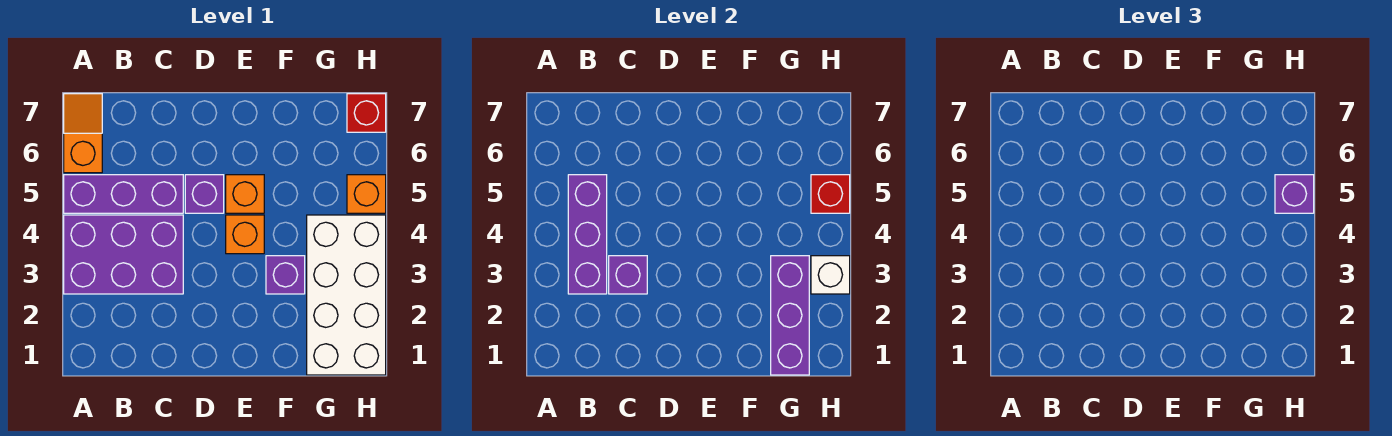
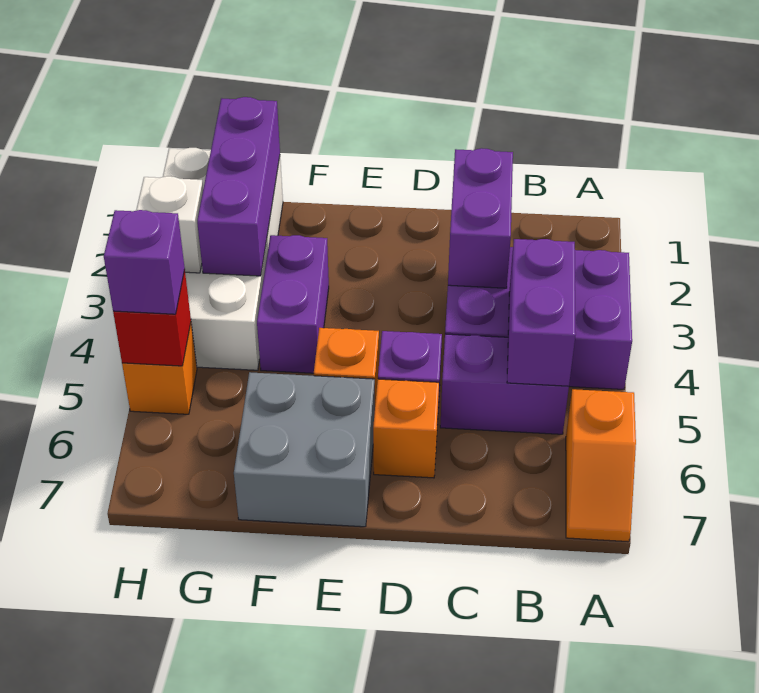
purple brick A5:C5 level 1 -> purple brick B5:C5 level 1
purple brick B3:B5 level 2 -> purple brick B4:B5 level 2
purple brick C3 level 2 -> purple brick C2:C3 level 2
orange brick E4 level 1 -> orange brick D6 level 1
none -> grey brick E6:F7 level 1
purple brick F3 level 1 -> purple brick F3:F4 level 1
red brick H7 level 1 -> none

